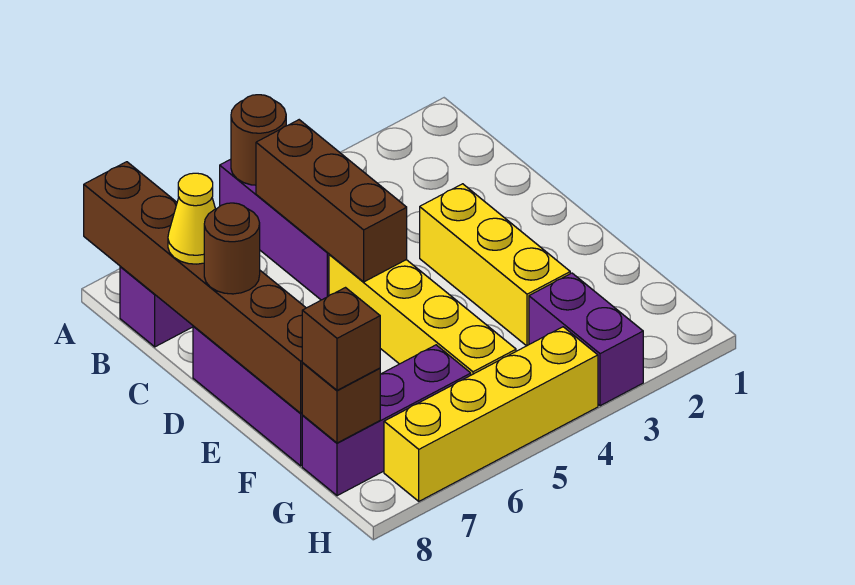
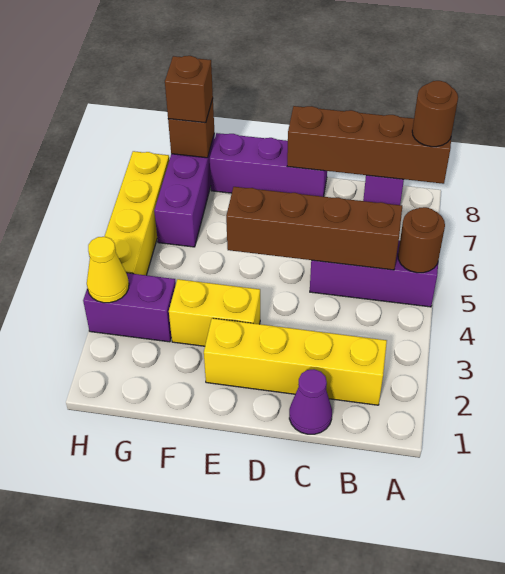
brown brick A8:F8 level 2 -> brown brick A8:D8 level 2
brown brick B5:D5 level 2 -> brown brick B5:E5 level 2
none -> purple cone C1 level 1
yellow cone C8 level 3 -> yellow cone H3 level 2
yellow brick D3:F3 level 1 -> yellow brick E3:F3 level 1
yellow brick D5:G5 level 1 -> yellow brick B2:E2 level 1
brown round brick D8 level 3 -> brown round brick A8 level 3

